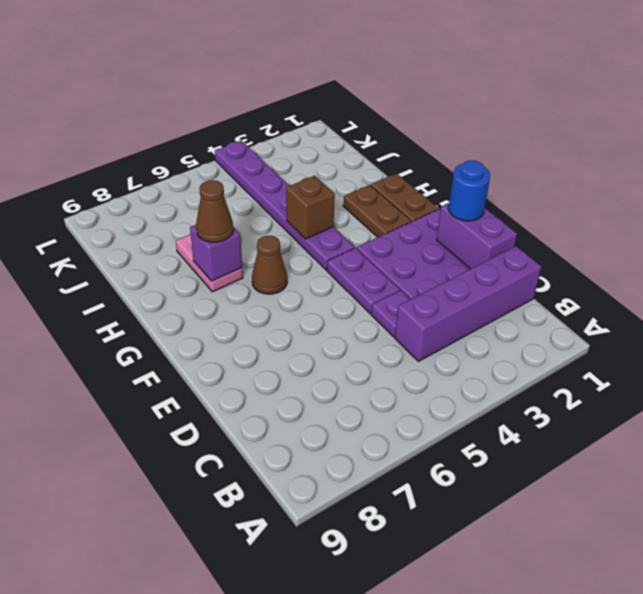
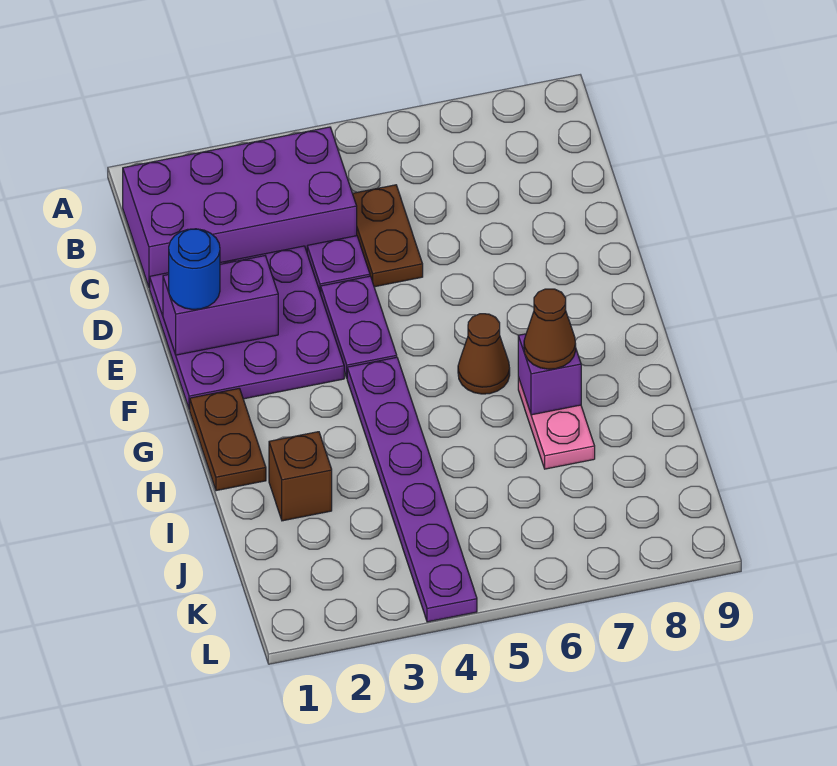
purple brick C1:C4 level 1 -> purple brick B1:C4 level 1
purple brick D1:E1 level 2 -> purple brick E1:E2 level 2
brown plate G2:H2 level 1 -> brown plate C5:D5 level 1
brown brick H4 level 2 -> brown brick I2 level 1

